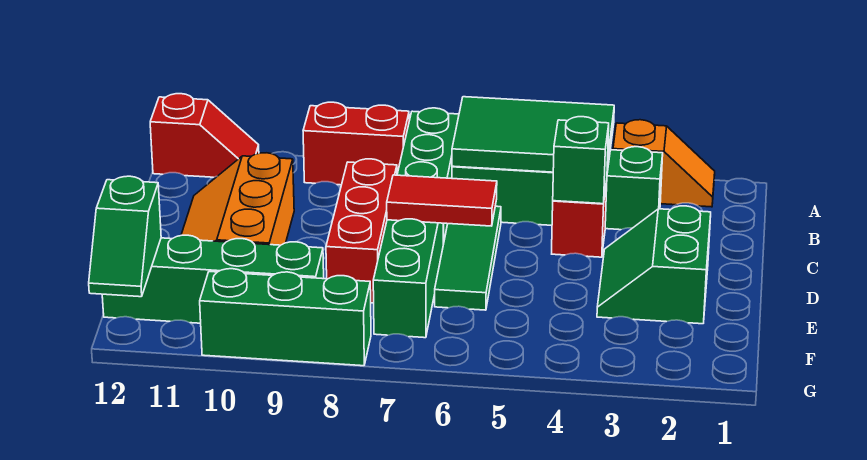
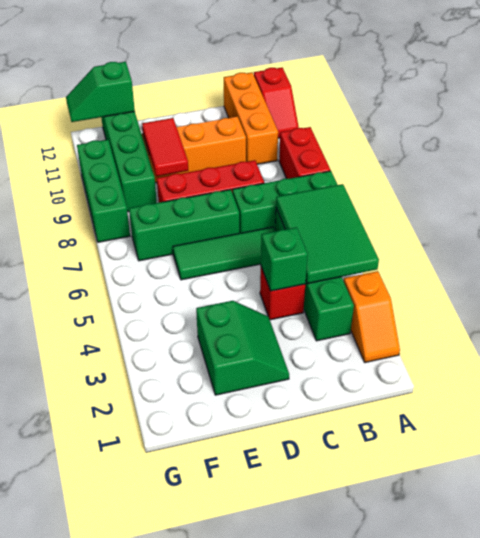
none -> orange brick B10:B12 level 1
green slope D2:E3 level 1 top 2 -> green slope D2:E3 level 1 top E
red tile D6:D7 level 2 -> red tile E9:E10 level 2

